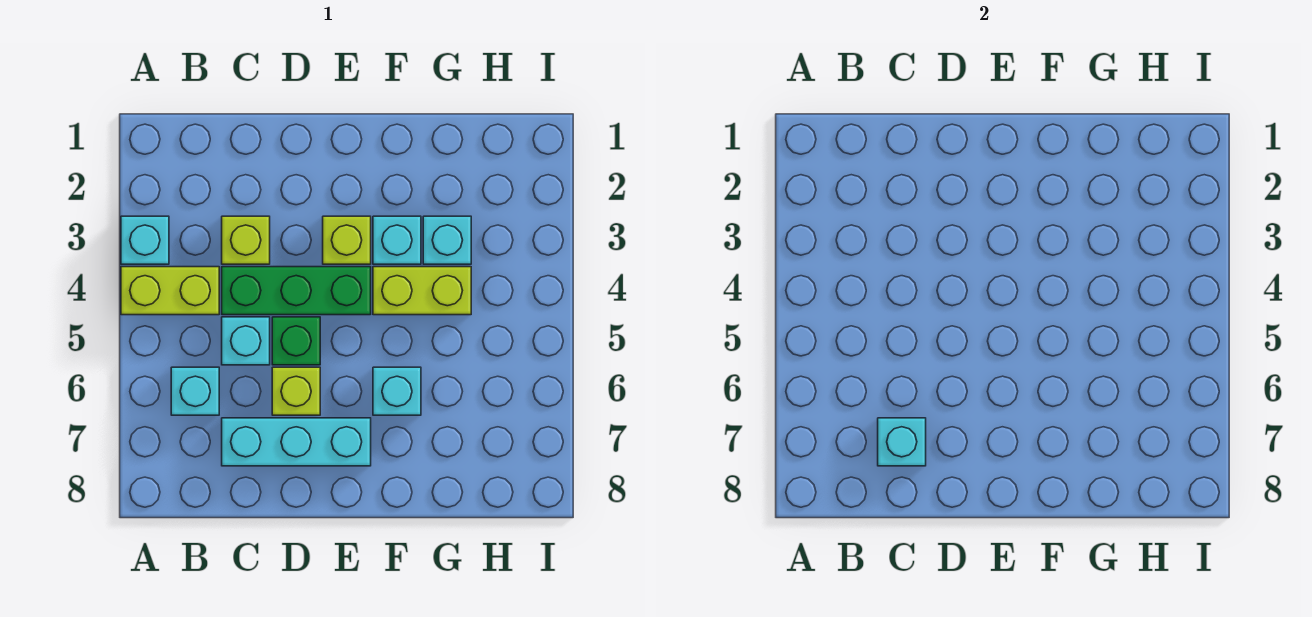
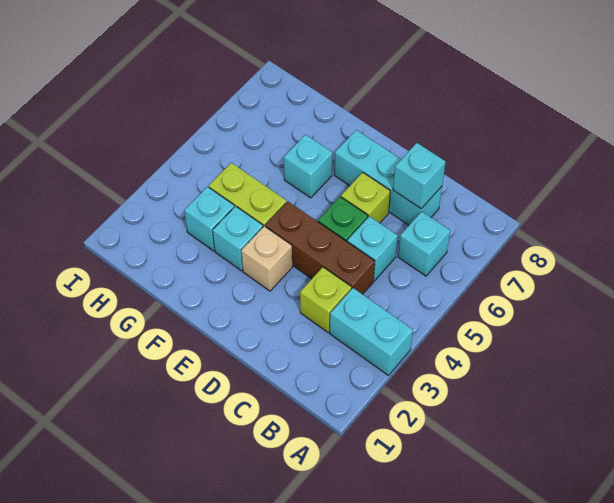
cyan brick A3 level 1 -> cyan brick A3:B3 level 1
lime brick A4:B4 level 1 -> none
green brick C4:E4 level 1 -> brown brick C4:E4 level 1
lime brick E3 level 1 -> tan brick E3 level 1

